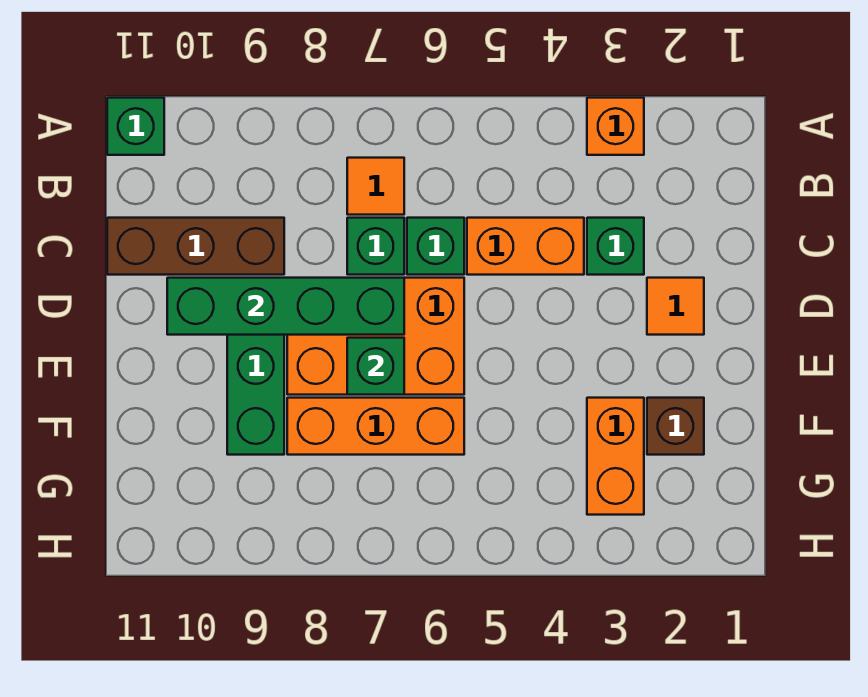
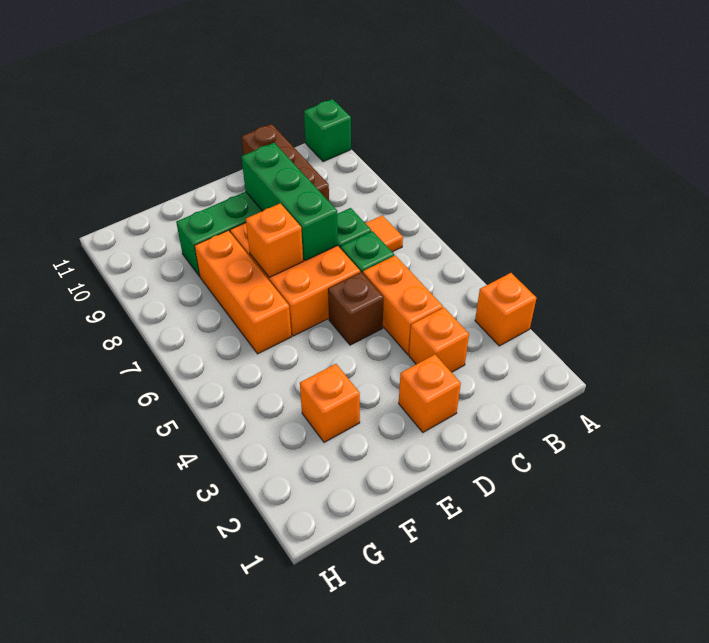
green brick C3 level 1 -> orange brick C3 level 1
orange tile D2 level 1 -> orange brick D2 level 1
green brick D7:D10 level 2 -> green brick D7:D9 level 2
green brick E7 level 2 -> orange brick E7 level 2
brown brick F2 level 1 -> brown brick D5 level 1
orange brick F3:G3 level 1 -> orange brick F3 level 1

